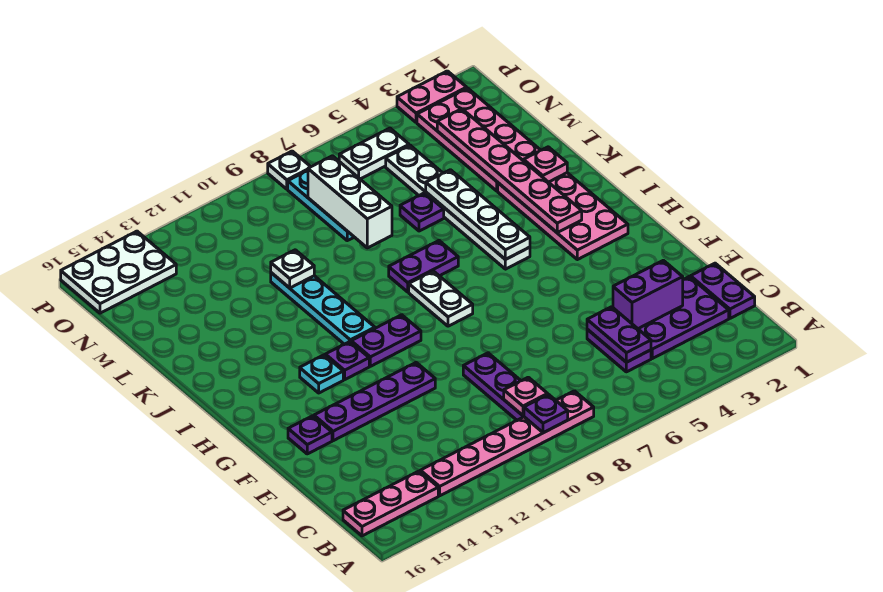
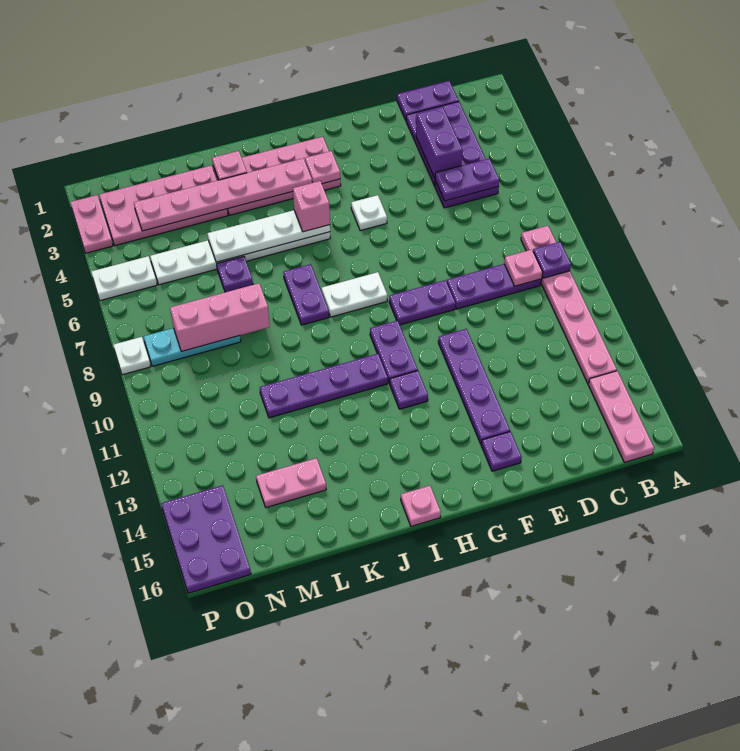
none -> purple plate F9:G9 level 1
none -> pink plate H3 level 2
cyan plate H13 level 1 -> none
none -> pink brick I5 level 3
cyan plate I11:L11 level 1 -> purple plate I11:L11 level 1
none -> pink plate I16 level 1
white brick L8:N8 level 2 -> pink brick L8:N8 level 2
white plate L11 level 2 -> white plate G5 level 1
none -> pink plate L14:M14 level 1
white plate O5:O6 level 1 -> white plate O5:P5 level 1
white plate O14:P16 level 1 -> purple plate O14:P16 level 1

